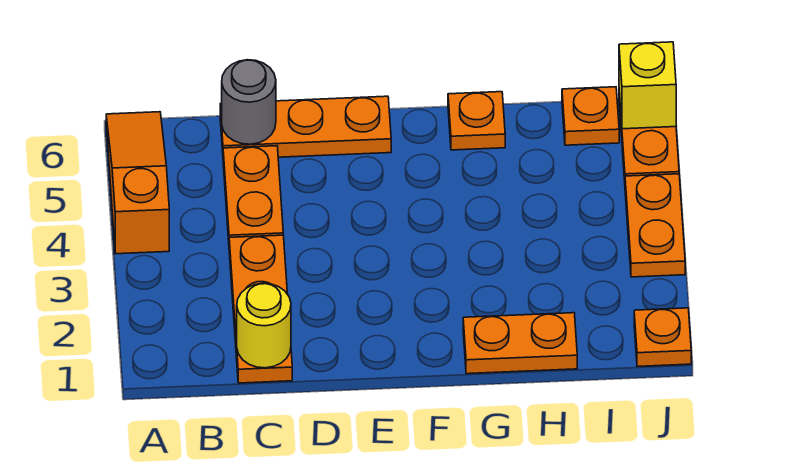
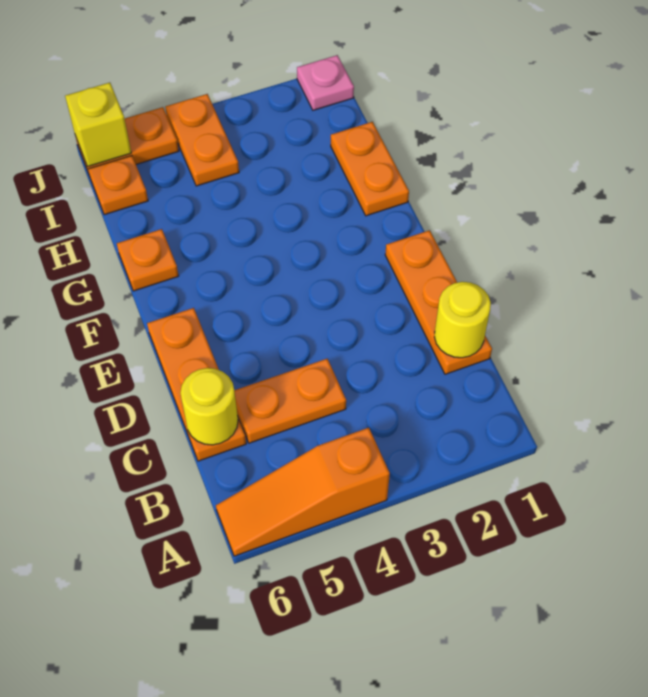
orange plate C1:C3 level 1 -> orange plate C1:E1 level 1
grey round brick C6 level 2 -> yellow round brick C6 level 2
orange plate J1 level 1 -> pink plate J1 level 1
orange plate J3:J4 level 1 -> orange plate I4:J4 level 1

